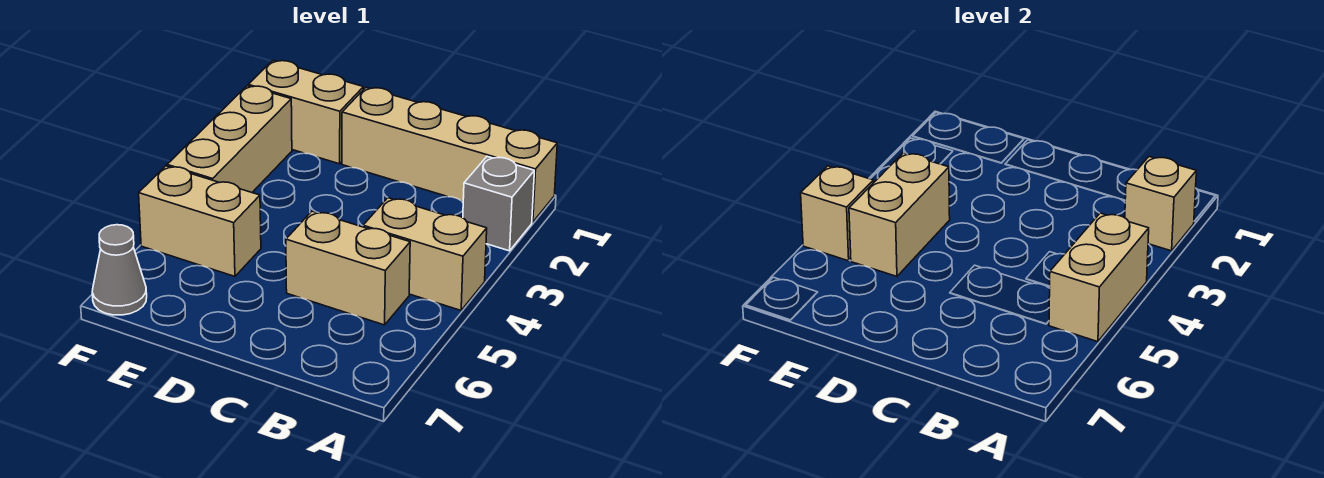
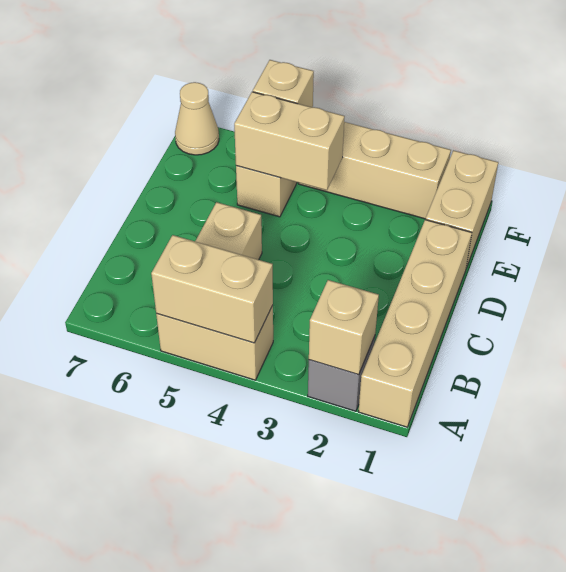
tan brick A4:B4 level 1 -> tan brick A4:A5 level 1
grey cone F7 level 1 -> tan cone F7 level 1

